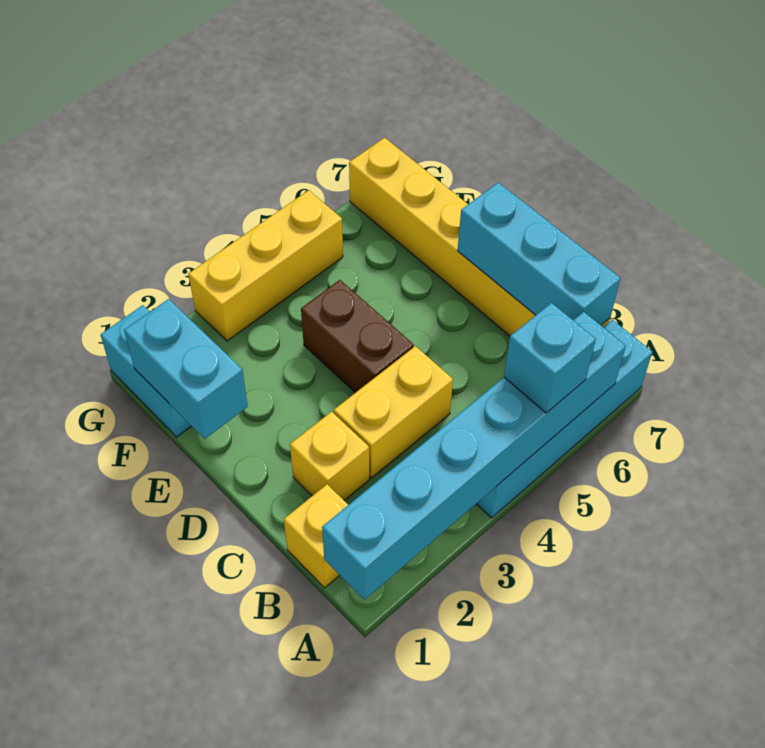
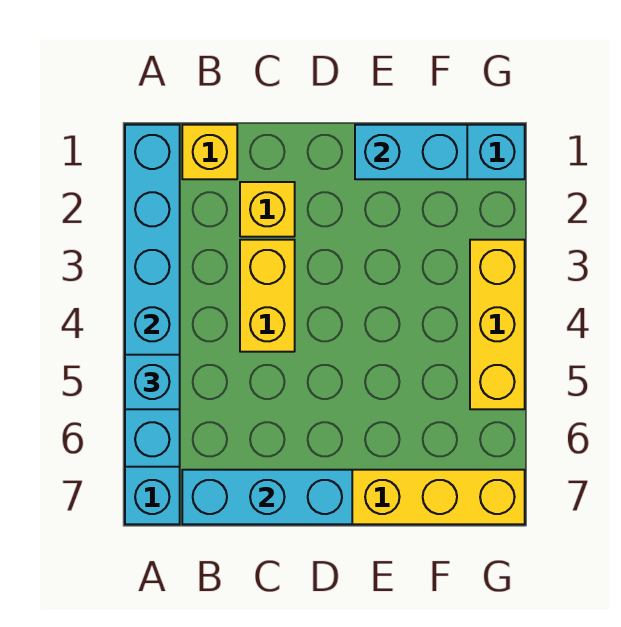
brown brick D4:E4 level 1 -> none

